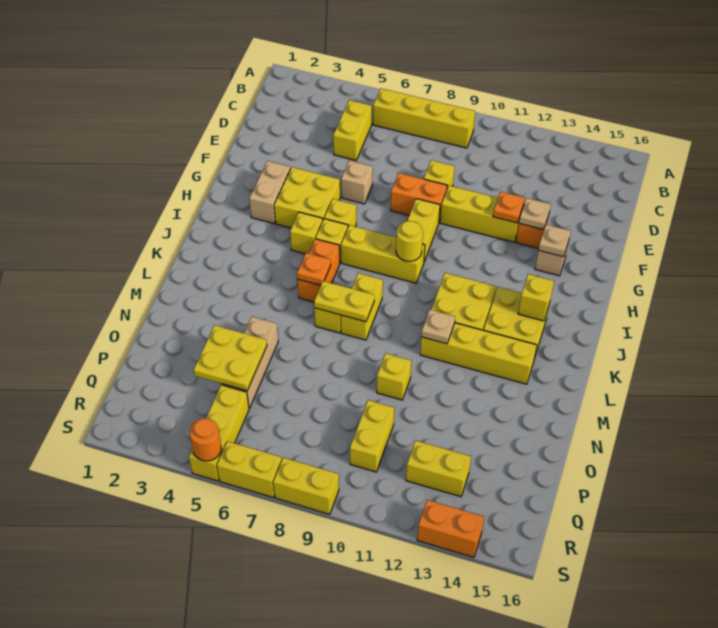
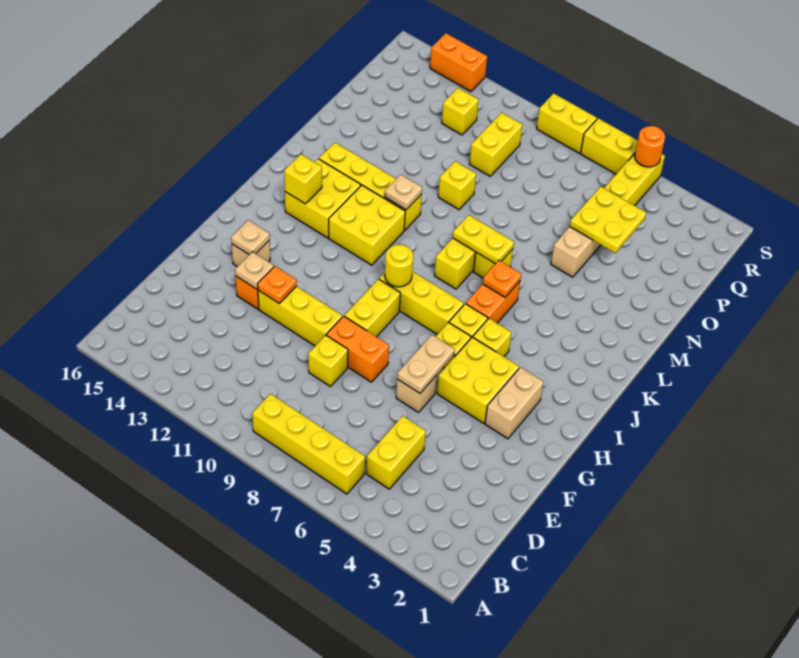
none -> tan plate F6:G6 level 2
yellow brick Q12:Q13 level 1 -> yellow brick Q12 level 1

